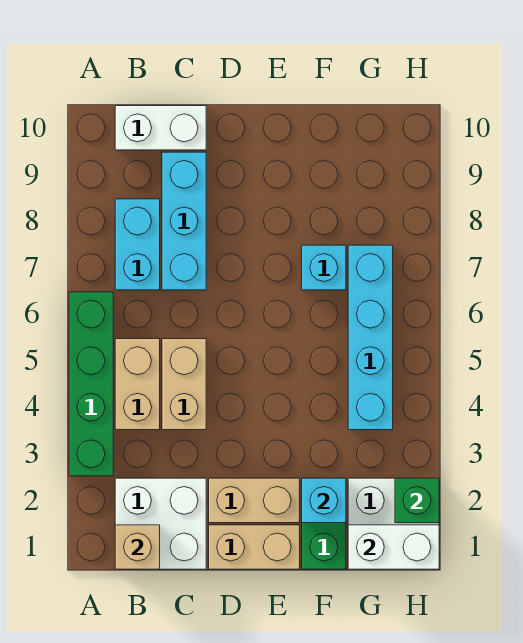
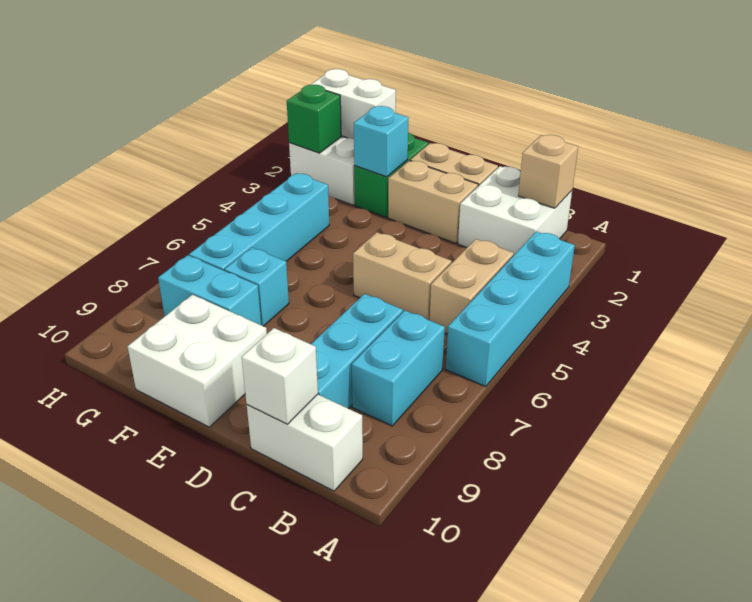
green brick A3:A6 level 1 -> cyan brick A3:A6 level 1
tan brick C4:C5 level 1 -> tan brick C5:D5 level 1
none -> white brick C10 level 2
none -> white brick E9:F10 level 1
none -> cyan brick F8:G8 level 1

